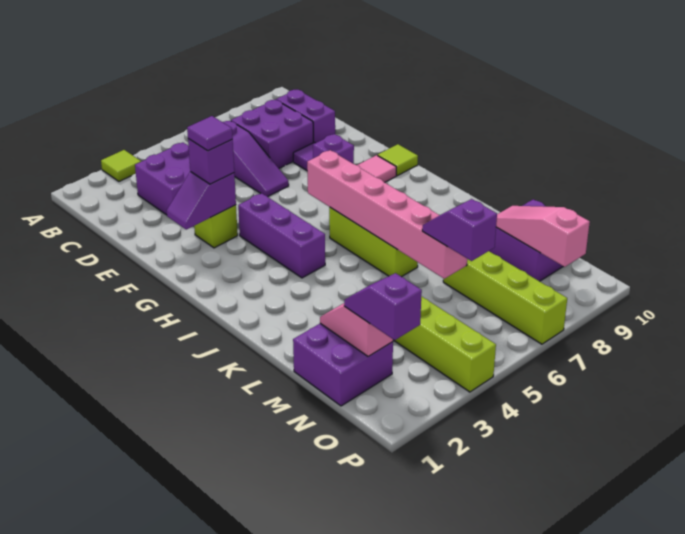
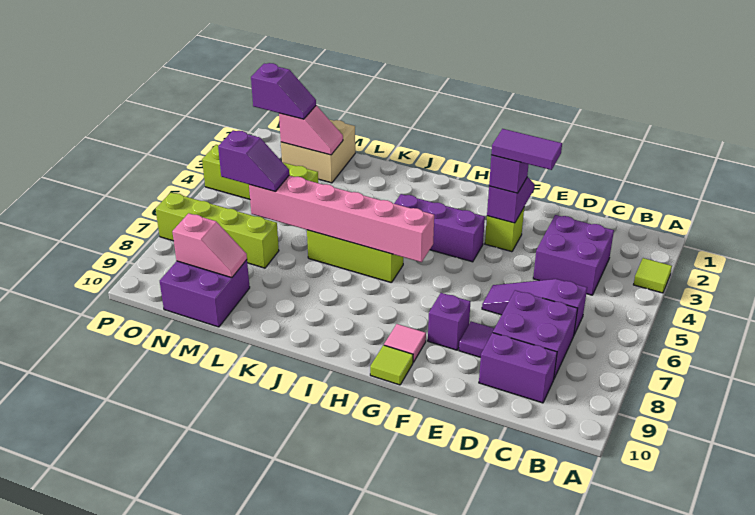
purple tile F3 level 4 -> purple tile E3:F3 level 4
purple brick M1:N2 level 1 -> tan brick M1:N2 level 1
pink slope M9:O9 level 2 top O -> pink slope M9:N9 level 2 top N

